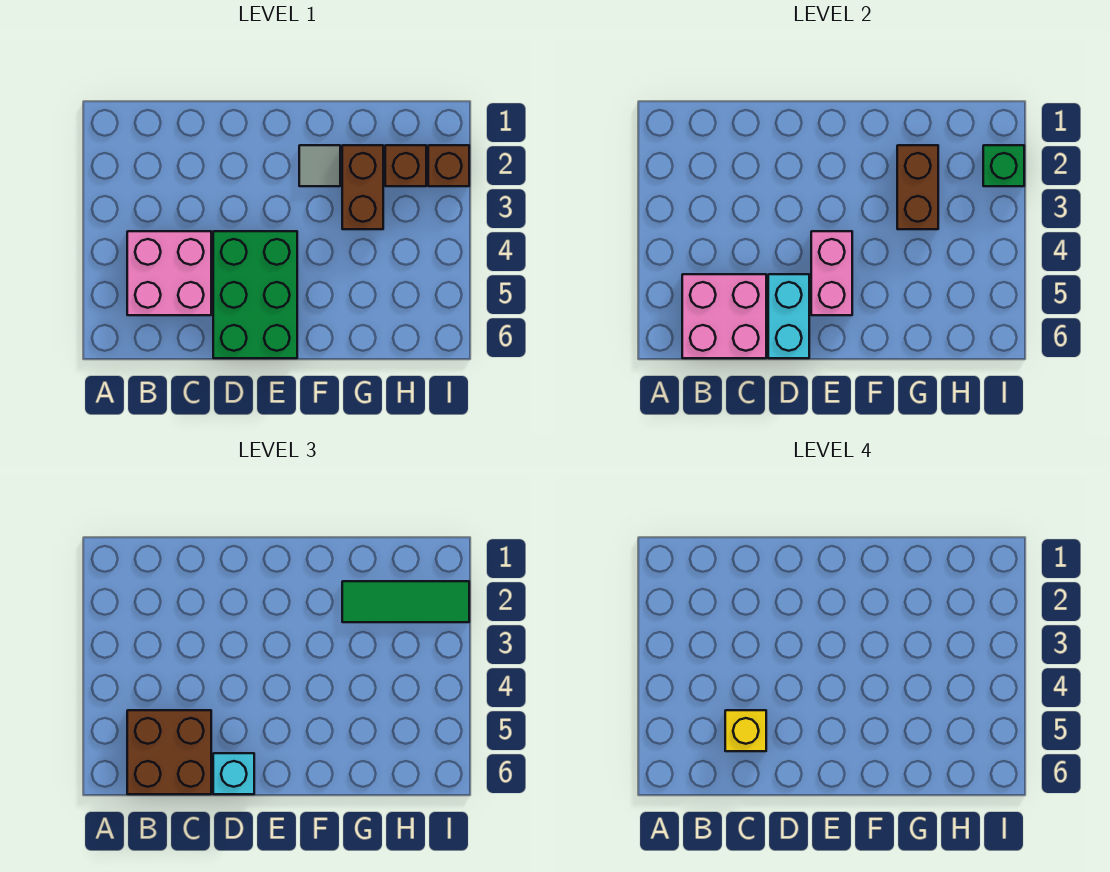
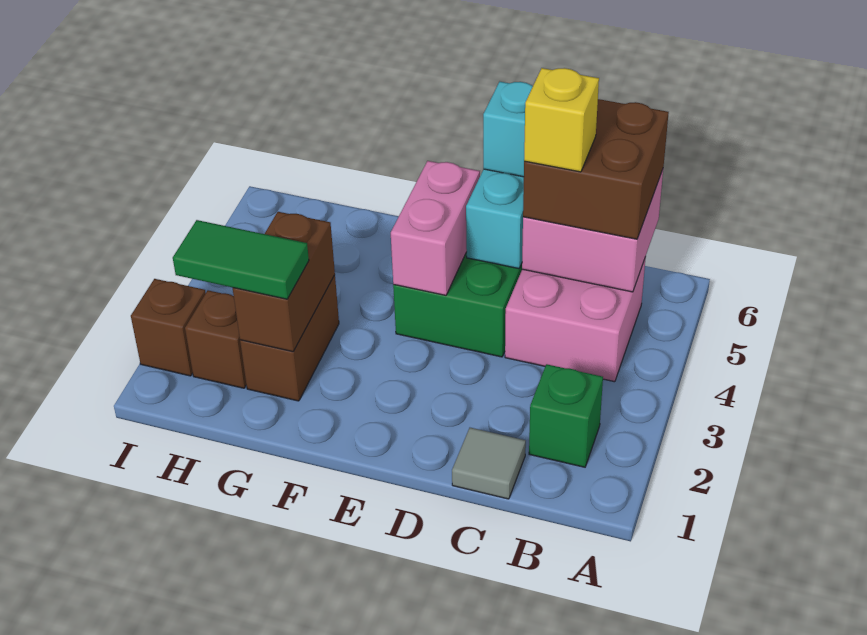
grey tile F2 level 1 -> grey tile C1 level 1
green tile G2:I2 level 3 -> green tile G2:H2 level 3
green brick I2 level 2 -> green brick B2 level 1

